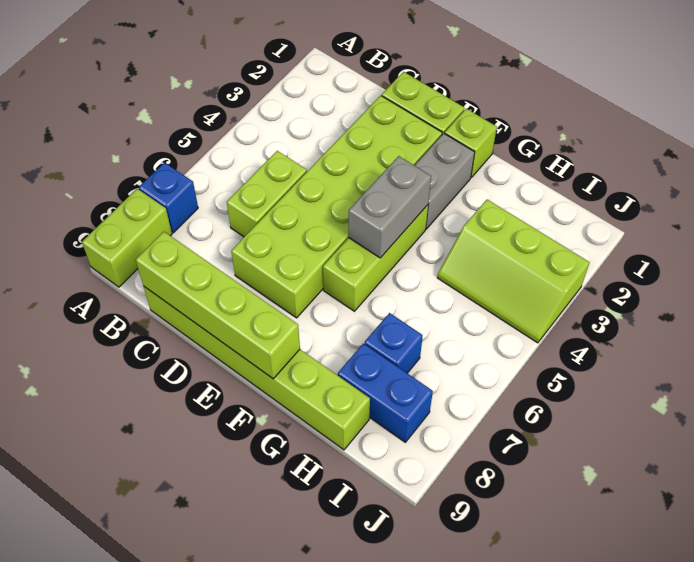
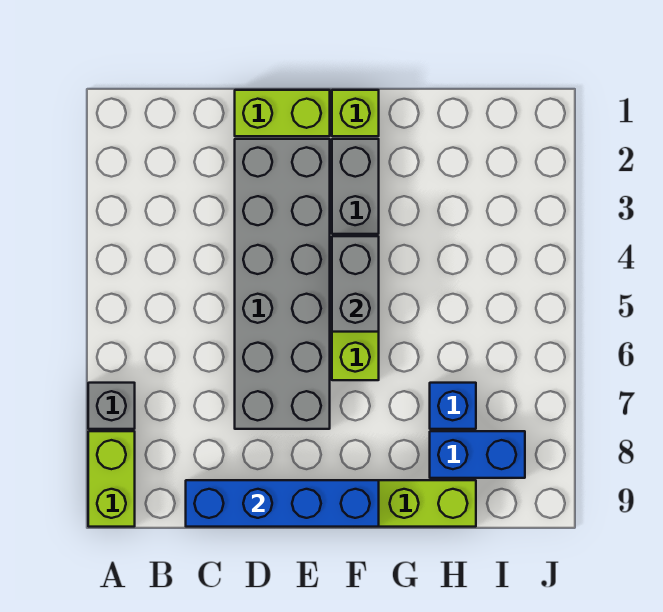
blue brick A7 level 1 -> grey brick A7 level 1
lime brick C5:C6 level 1 -> none
lime brick C9:F9 level 2 -> blue brick C9:F9 level 2
lime brick D2:E7 level 1 -> grey brick D2:E7 level 1
lime slope H3:J4 level 1 top 3 -> none

